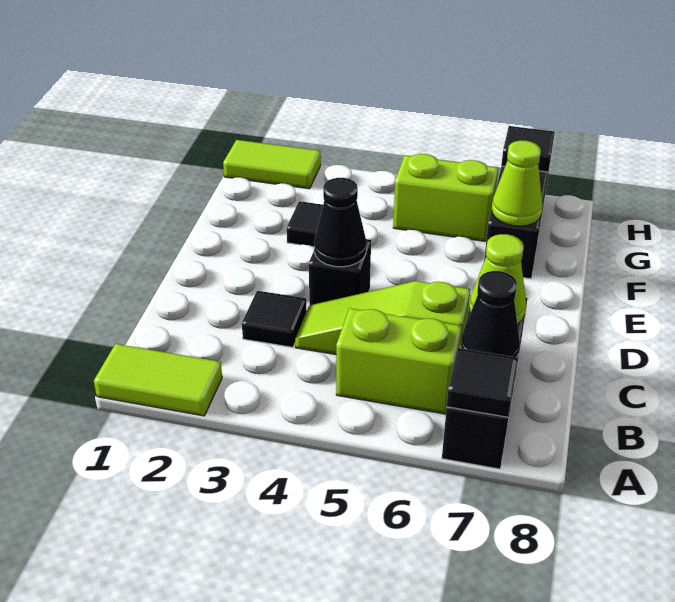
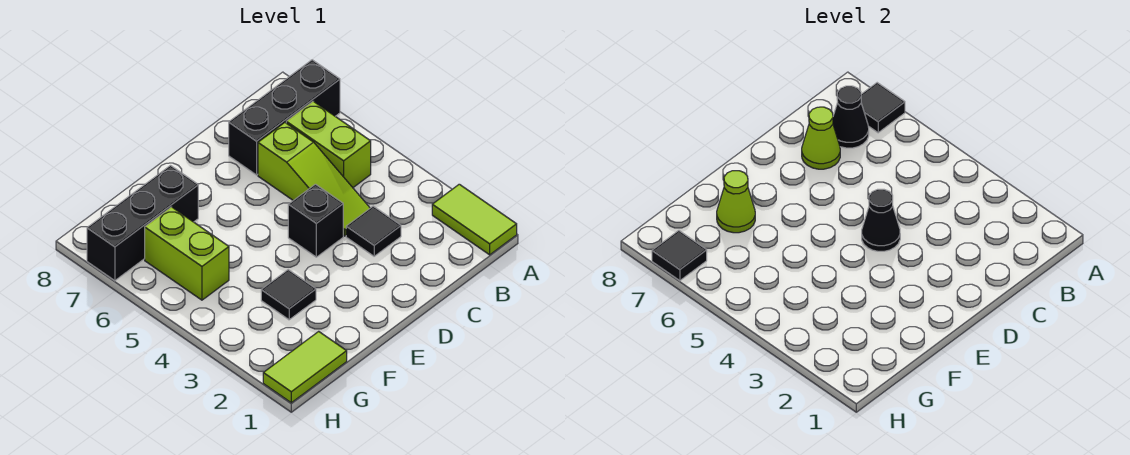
lime tile H1:H2 level 1 -> lime tile G1:H1 level 1

